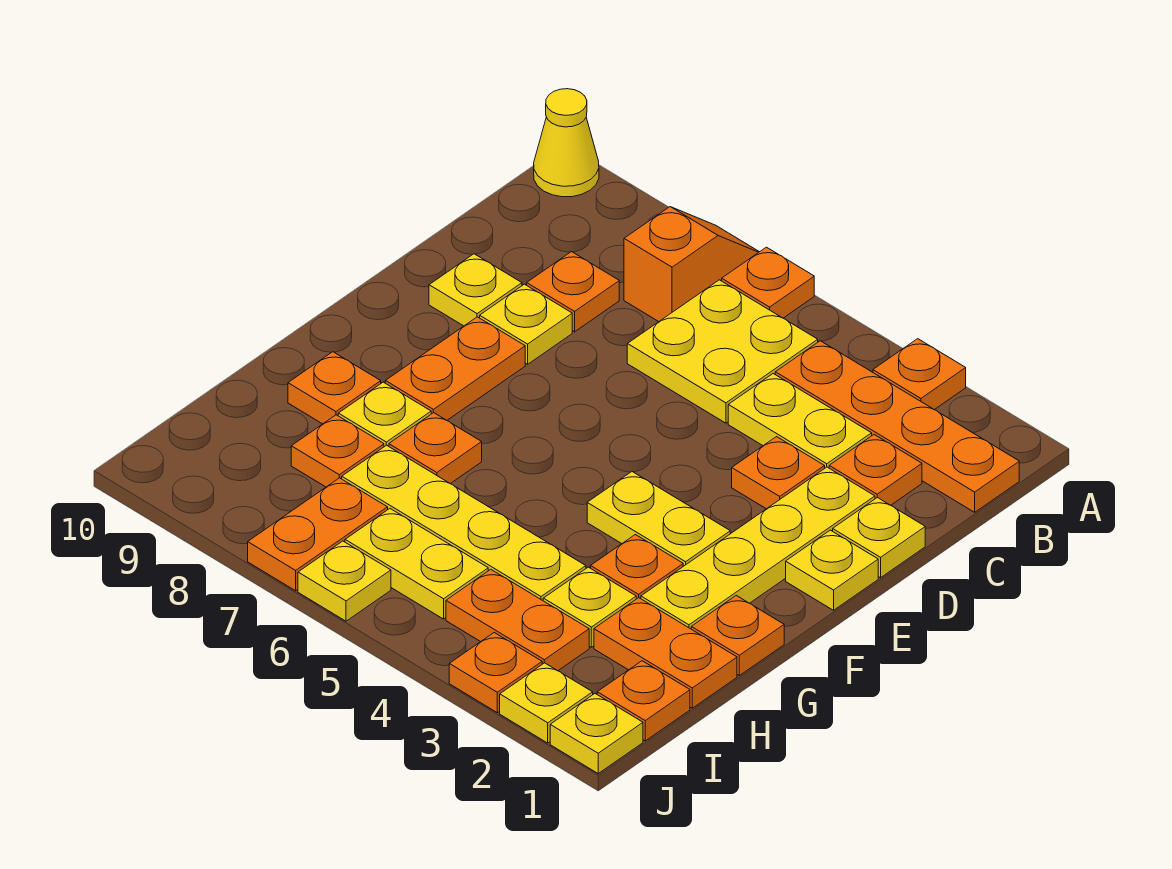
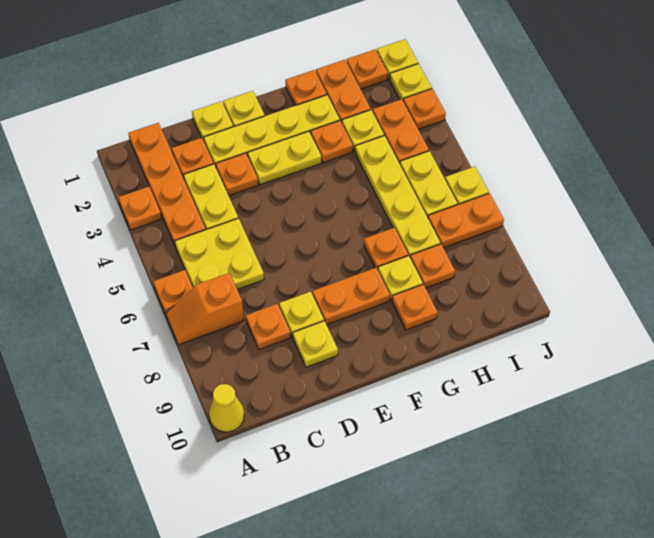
yellow plate F3:F4 level 1 -> yellow plate E3:F3 level 1

